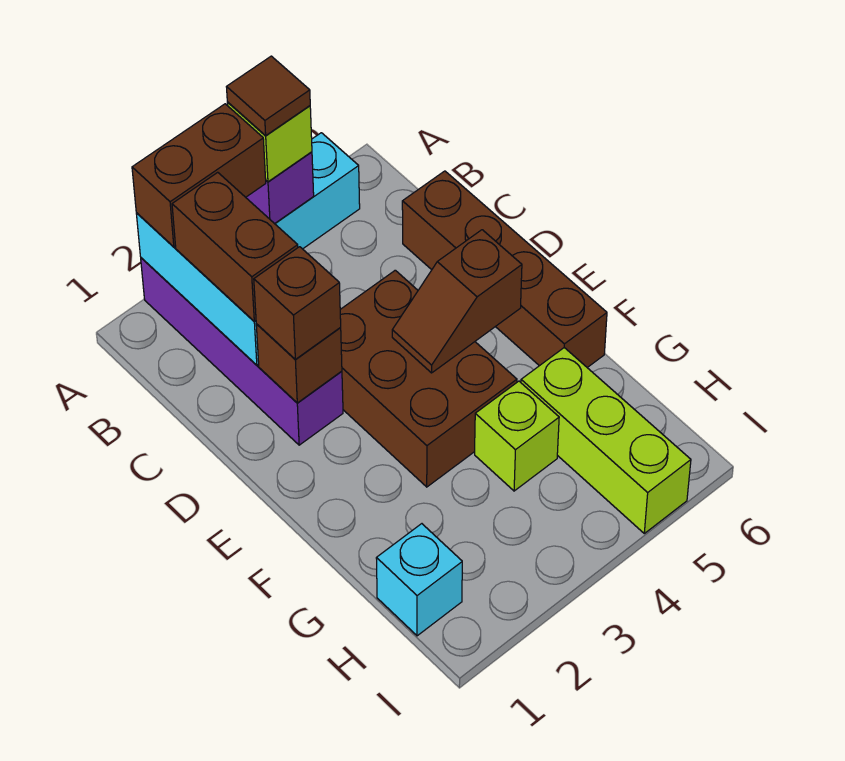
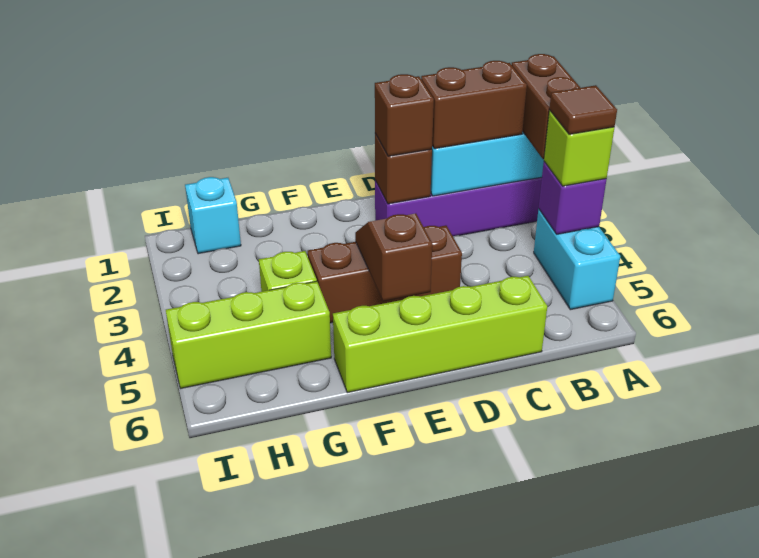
brown brick C6:F6 level 1 -> lime brick C6:F6 level 1
brown brick D3:F4 level 1 -> brown brick D4:F4 level 1

